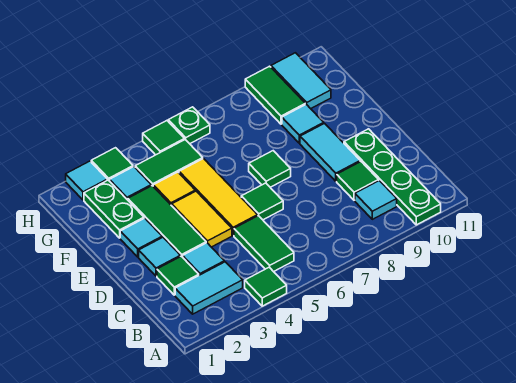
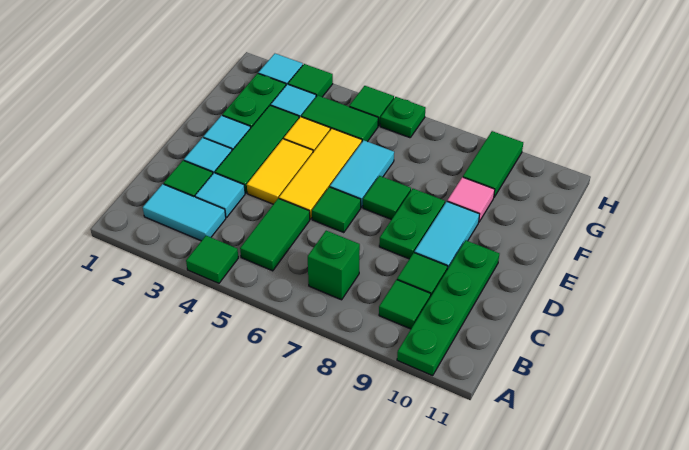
none -> green brick B7 level 1
cyan tile B9 level 1 -> green tile B9 level 1
none -> green plate D8:E8 level 1
cyan tile F9 level 1 -> pink tile F9 level 1
cyan tile G10:H10 level 1 -> cyan tile E6:F6 level 1

